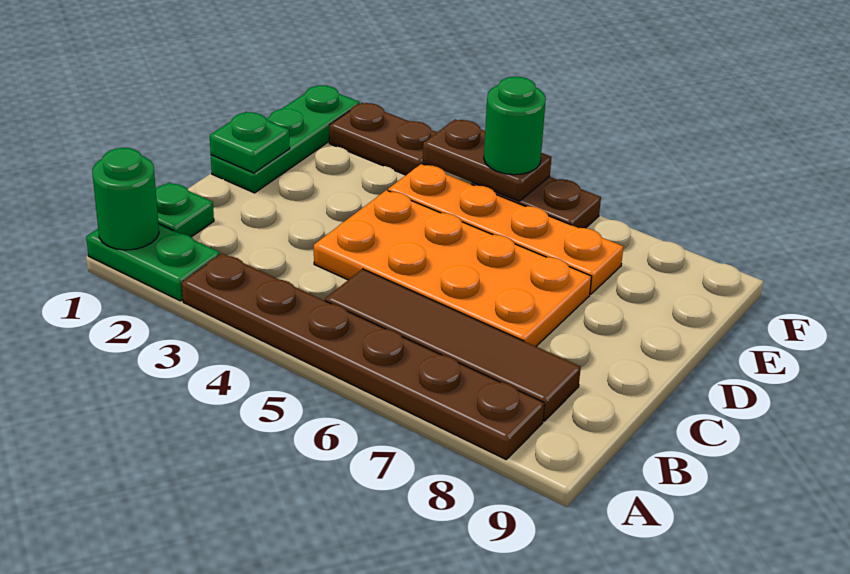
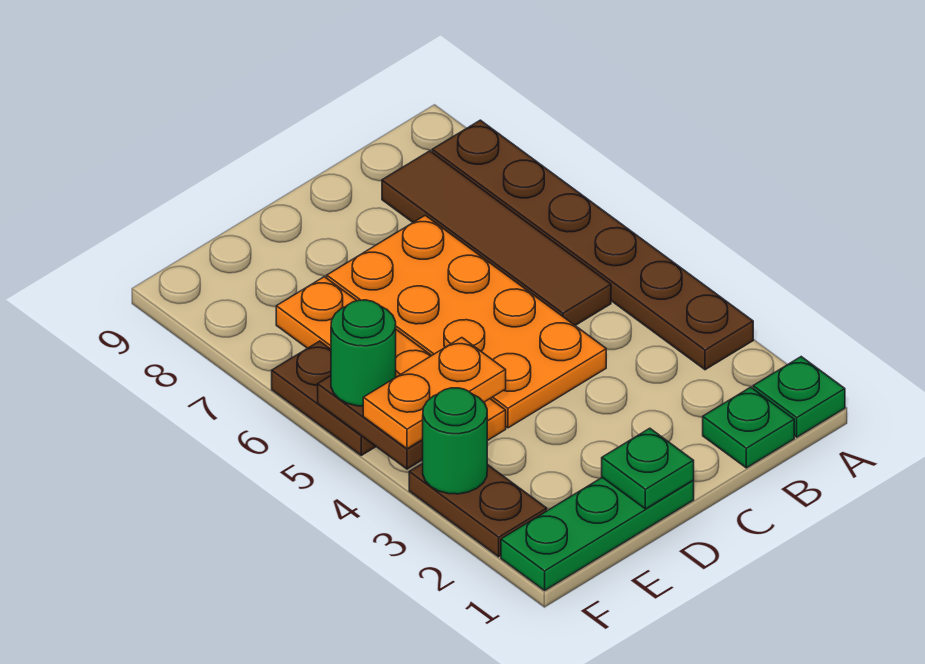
green plate A1:A2 level 1 -> green plate A1 level 1
green round brick A1 level 2 -> green round brick F3 level 2
none -> orange plate E4:F4 level 3

